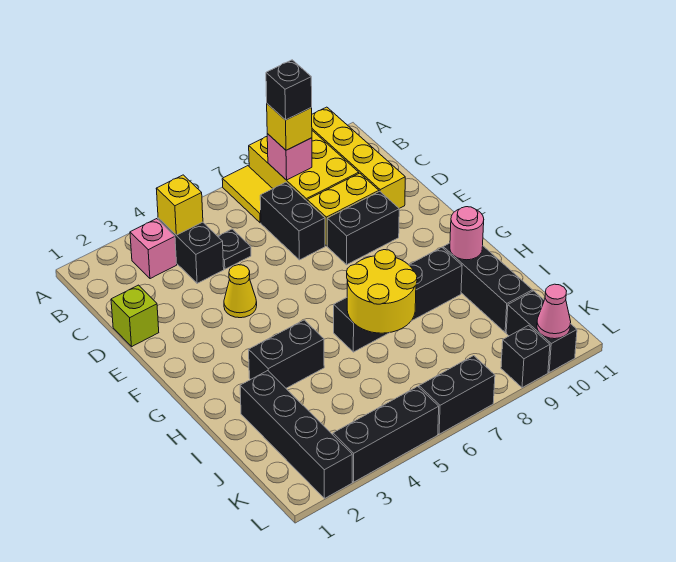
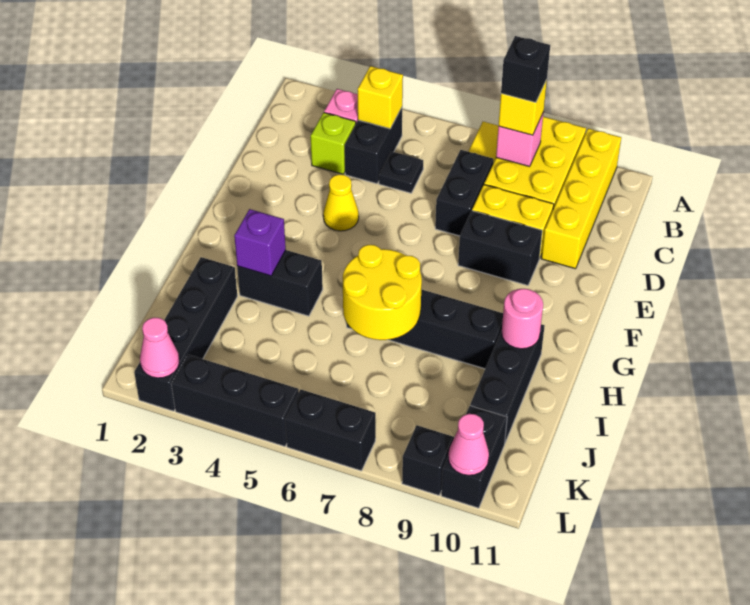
lime brick D1 level 1 -> lime brick C3 level 1
none -> purple brick H3 level 2
none -> pink cone L2 level 2

